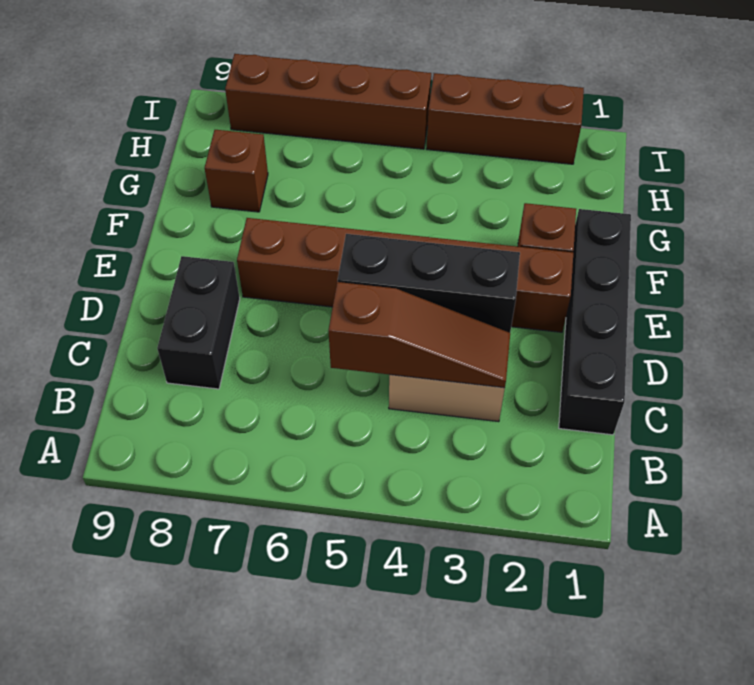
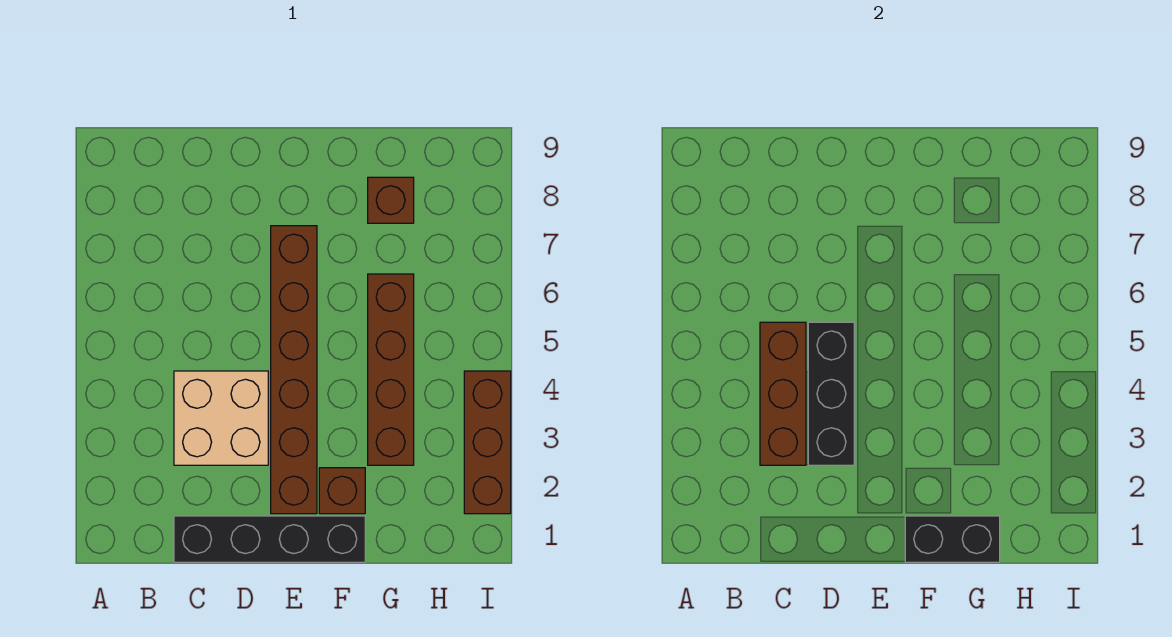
brown slope C3:C5 level 2 top 5 -> brown brick C3:C5 level 2
black brick C8:D8 level 1 -> black brick F1:G1 level 2
brown brick I5:I8 level 1 -> brown brick G3:G6 level 1

